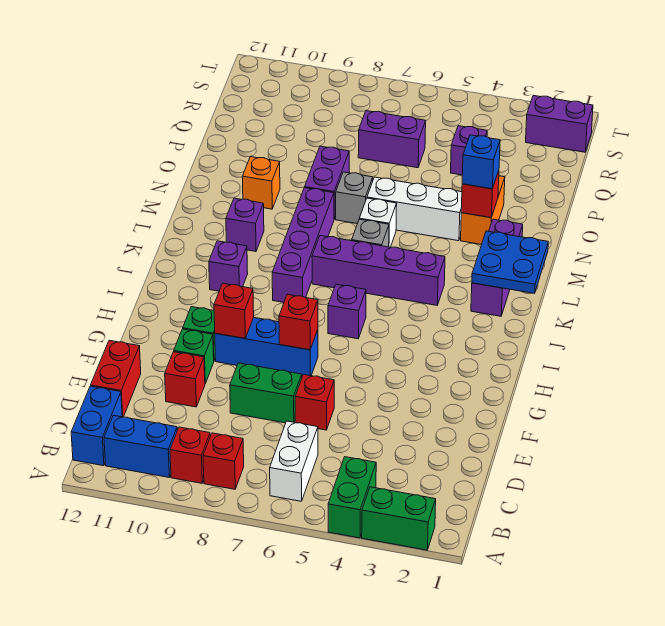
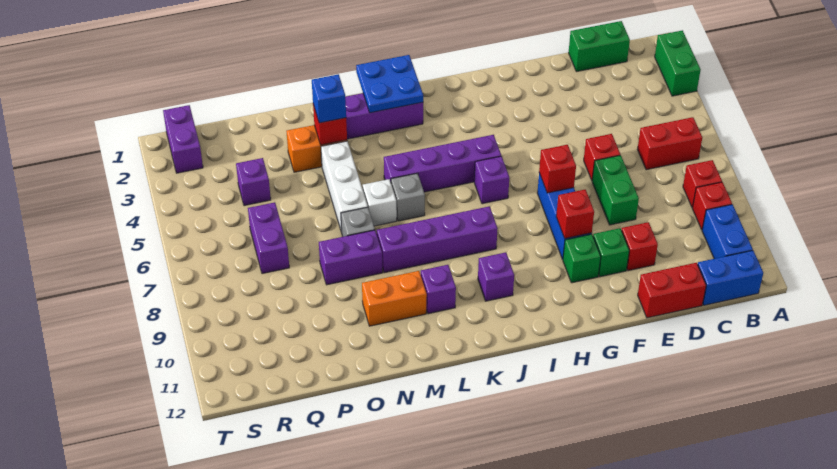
green brick A4:B4 level 1 -> green brick C1:D1 level 1
white brick B6:C6 level 1 -> red brick B6:C6 level 1
purple brick K4:K7 level 1 -> purple brick I5:L5 level 1
orange brick N10 level 1 -> orange brick M10:N10 level 1

